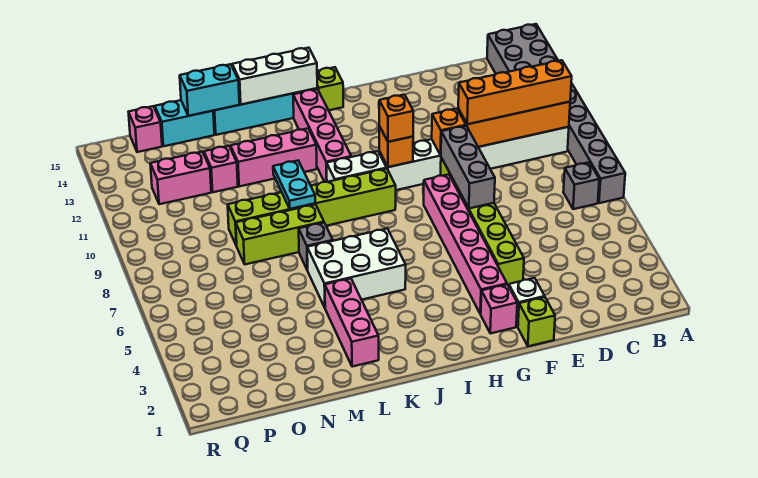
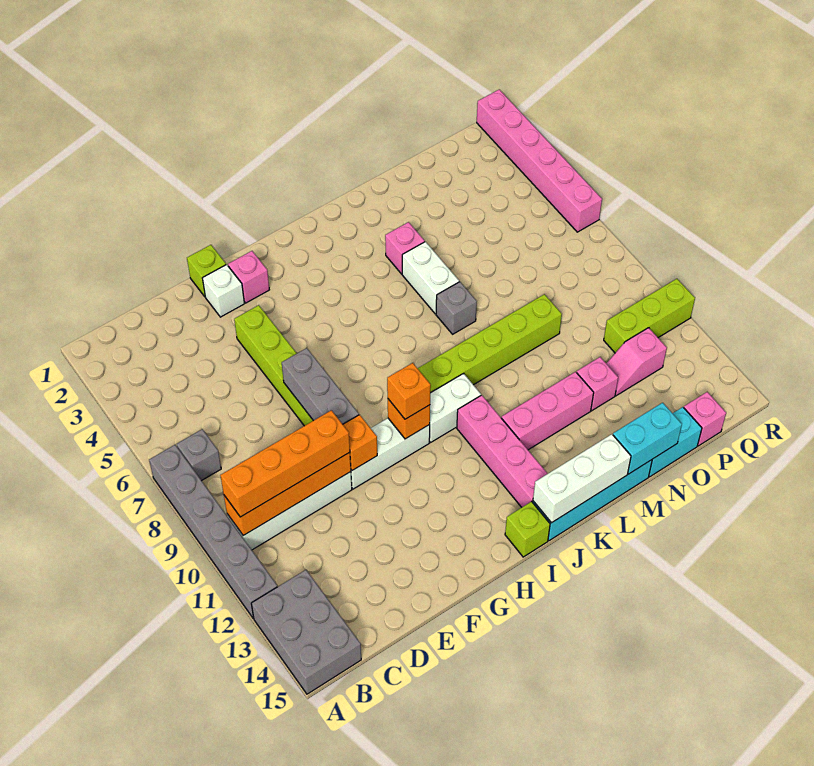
pink brick G3:G8 level 1 -> pink brick R1:R6 level 1
white brick J5:L6 level 1 -> white brick L5:L6 level 1
pink brick L2:L4 level 1 -> pink brick L4 level 1
lime brick L8:N8 level 1 -> lime brick P11:R11 level 1
cyan plate L9:L10 level 2 -> none
pink brick O12:P12 level 1 -> pink slope O12:P12 level 1 top P

